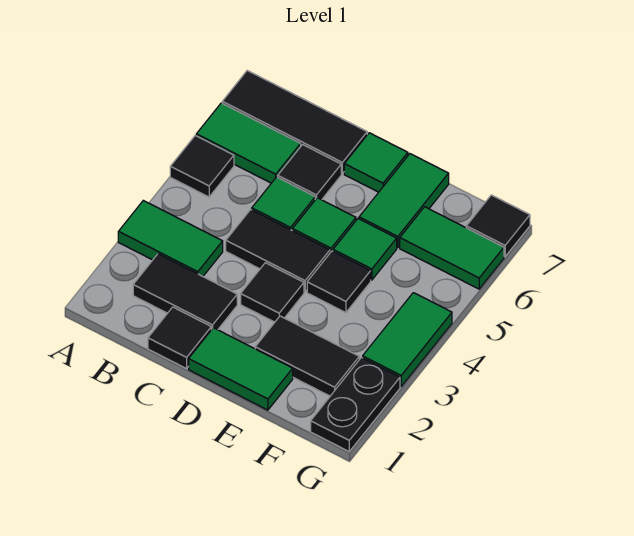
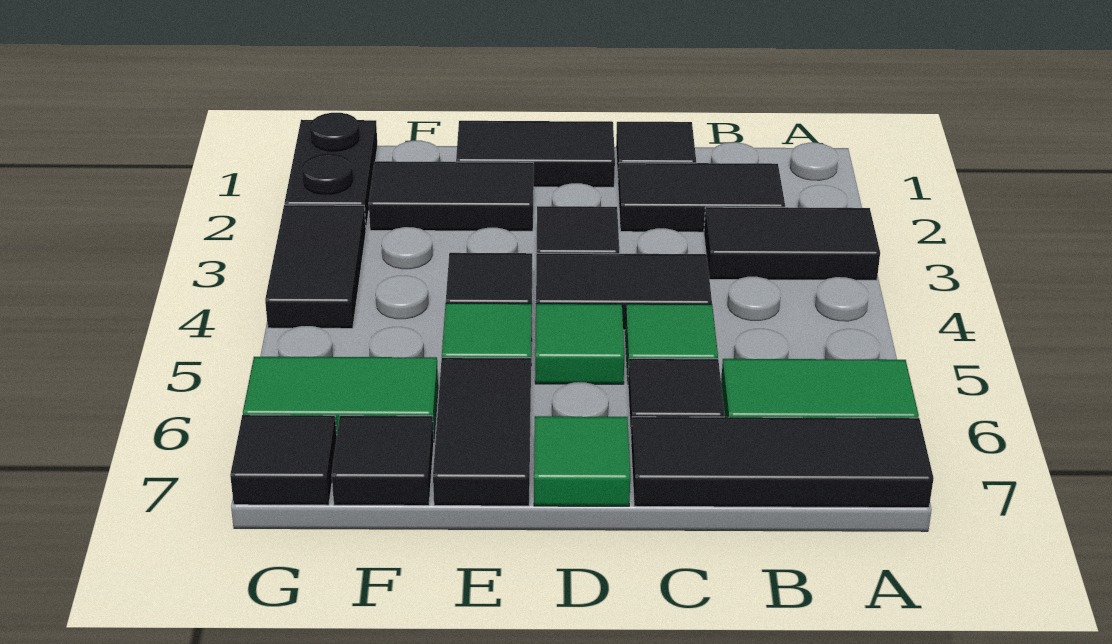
green tile A3:B3 level 1 -> black tile A3:B3 level 1
black tile A5 level 1 -> black tile F7 level 1
green tile D1:E1 level 1 -> black tile D1:E1 level 1
green tile E6:E7 level 1 -> black tile E6:E7 level 1
green tile G3:G4 level 1 -> black tile G3:G4 level 1

